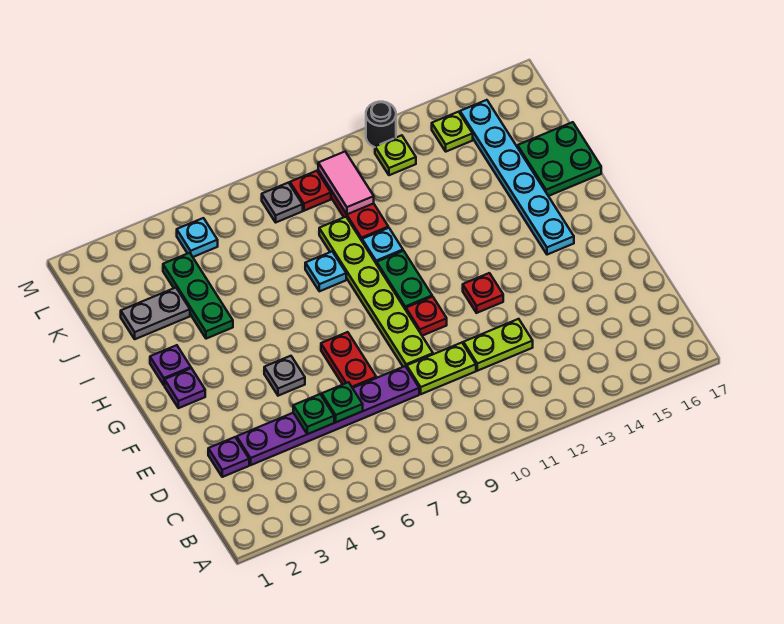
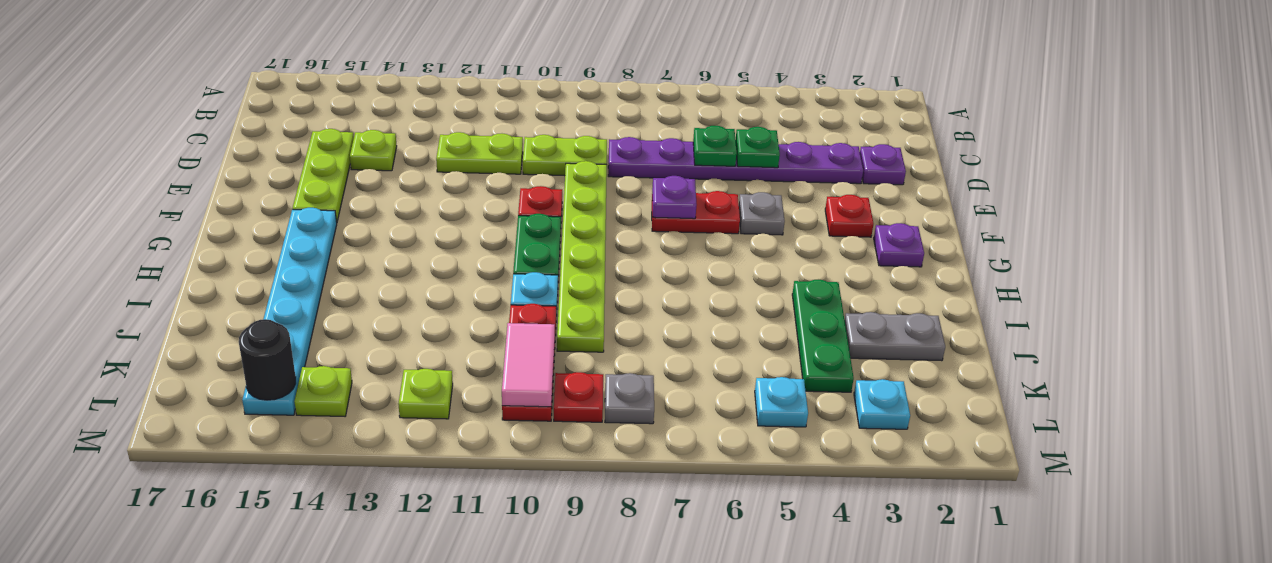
none -> lime plate D14 level 1
none -> lime plate D15:F15 level 1
red plate E7:F7 level 1 -> red plate F6:F7 level 1
red plate F12 level 1 -> red plate F3 level 1
purple plate H2 level 1 -> purple plate F7 level 2
cyan plate I8 level 1 -> cyan plate L3 level 1
green plate I16:J17 level 1 -> none
black round brick M12 level 1 -> black round brick L15 level 2

